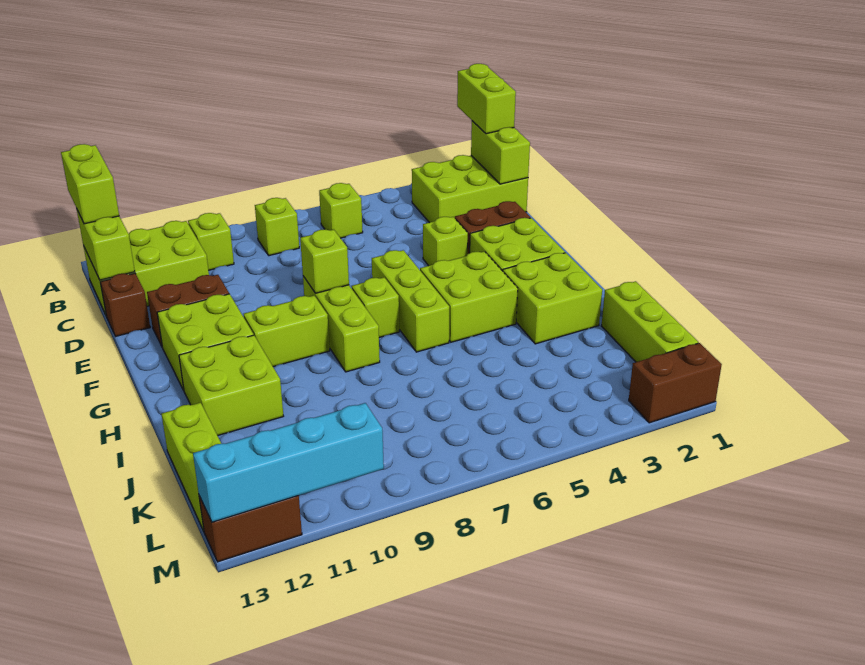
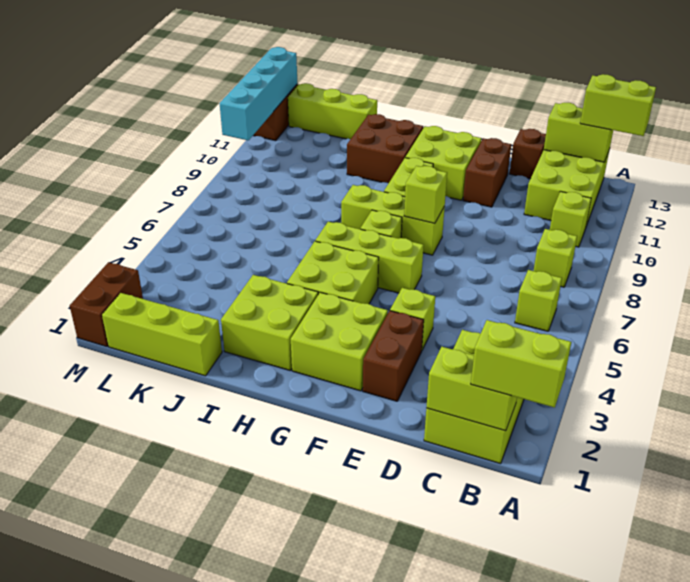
lime brick H11:I12 level 1 -> brown brick H11:I12 level 1

